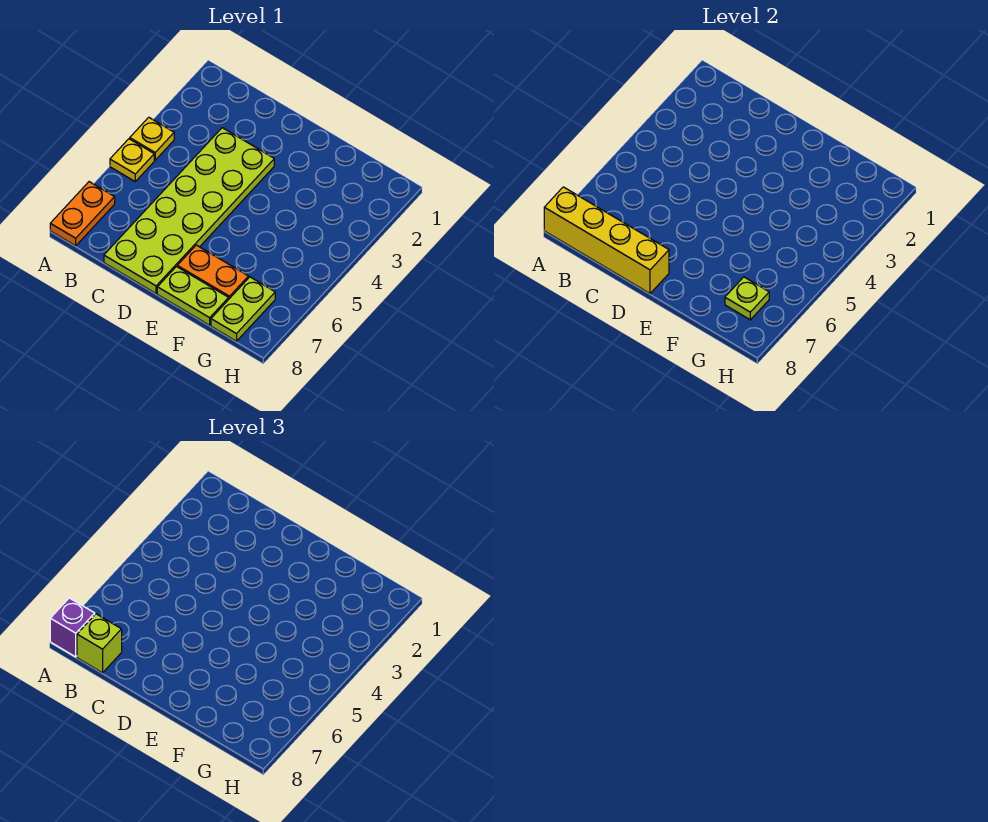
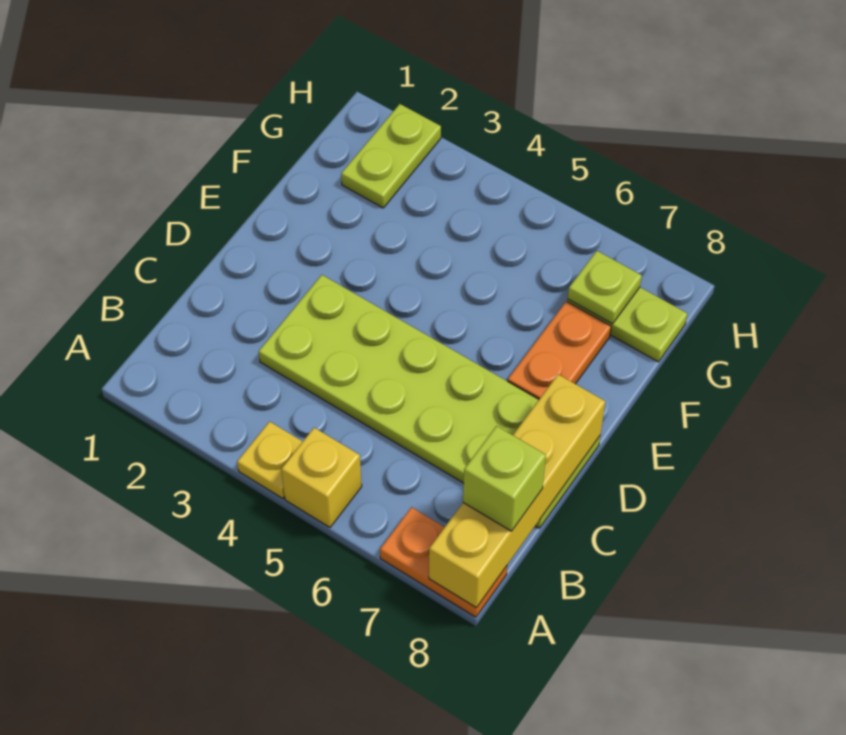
yellow plate A5 level 1 -> yellow brick A5 level 1
purple brick A8 level 3 -> none
lime plate E8:F8 level 1 -> lime plate G2:H2 level 1

